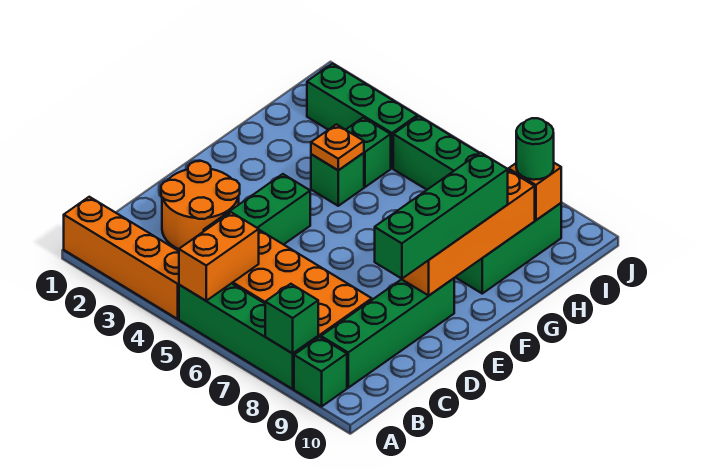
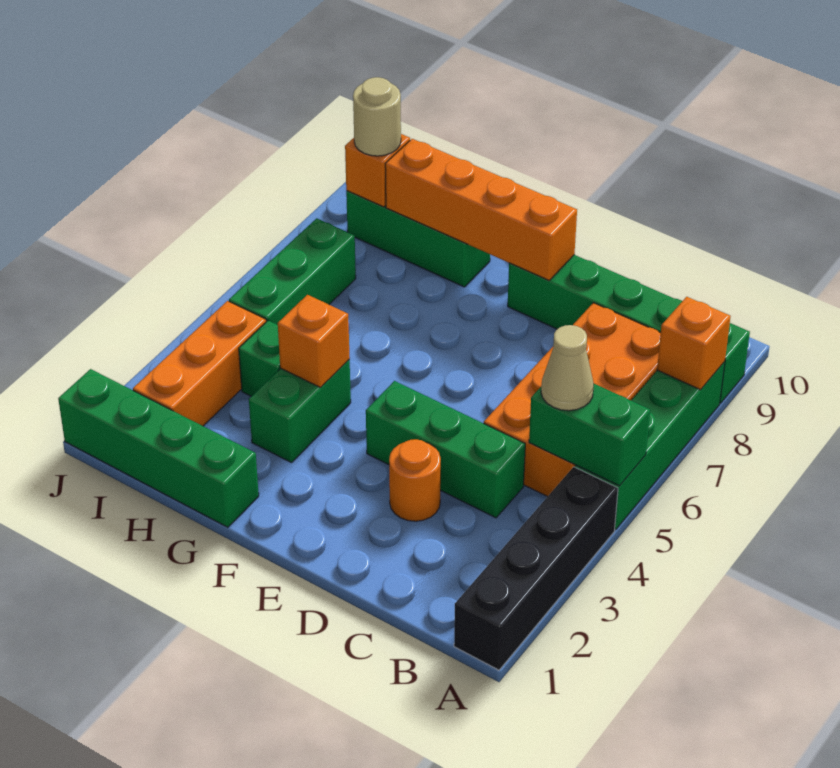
orange brick A1:A4 level 1 -> black brick A1:A4 level 1
orange brick A5:B5 level 2 -> green brick A5:B5 level 2
green brick A8 level 2 -> orange brick A8 level 2
none -> tan cone B5 level 3
orange round brick C2:D3 level 1 -> orange round brick D3 level 1
green brick D9:G9 level 3 -> green brick G1:J1 level 1
green brick G4 level 1 -> green brick G3:G4 level 1
orange plate G4 level 2 -> orange brick G4 level 2
green brick I2:I4 level 1 -> orange brick I2:I4 level 1
green round brick I9 level 3 -> tan round brick I9 level 3

